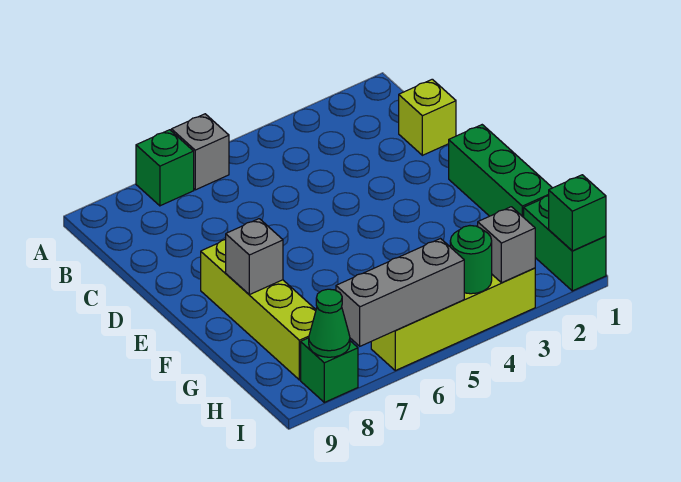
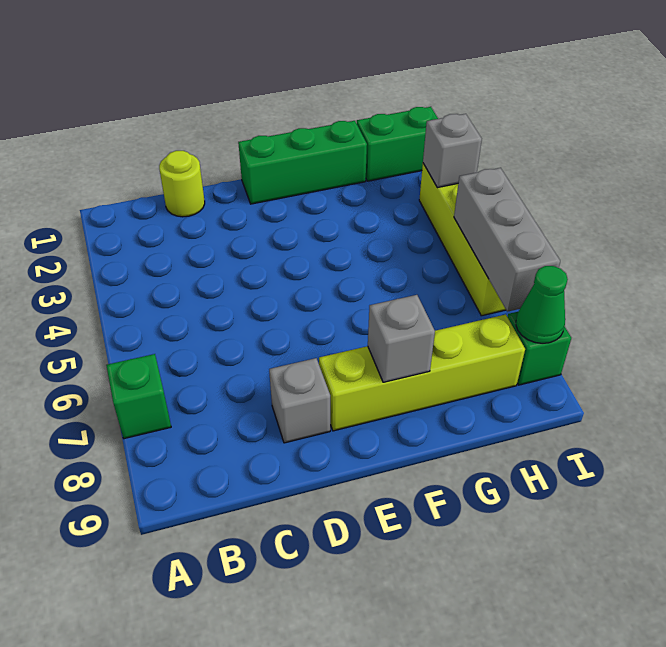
grey brick A6 level 1 -> grey brick D8 level 1
lime brick C1 level 1 -> lime round brick C1 level 1
green brick I1 level 2 -> none
green round brick I4 level 2 -> none

